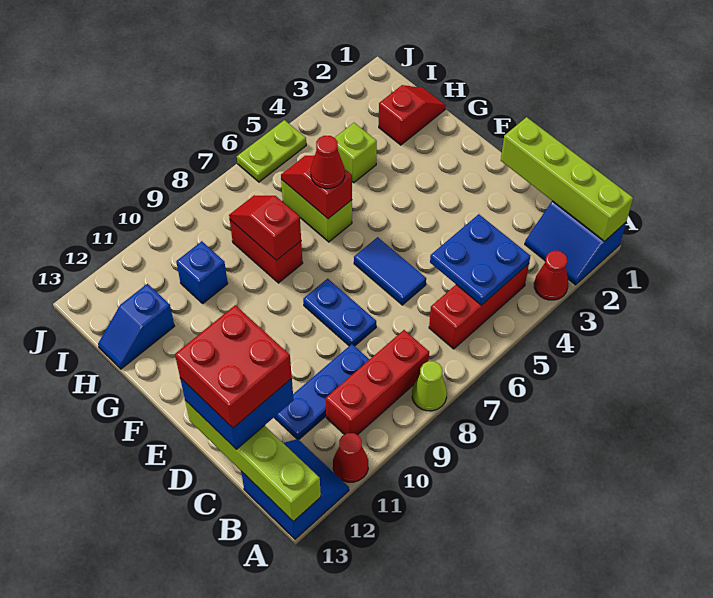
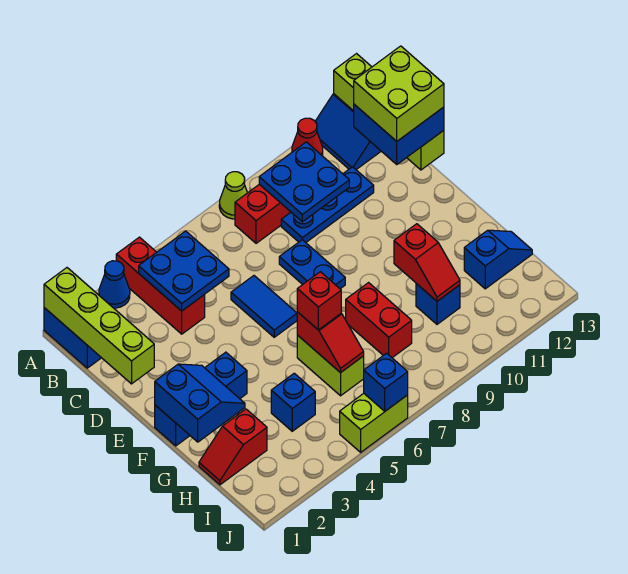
red cone A3 level 1 -> blue cone A3 level 1
red brick B4:B6 level 1 -> red brick A4:C4 level 1
none -> blue plate B9:C10 level 2
red brick C12:D13 level 4 -> lime brick C12:D13 level 4
none -> blue brick F1:F3 level 1
none -> blue slope F1:G2 level 2 top 1
red cone G6 level 3 -> red brick G6 level 3
red slope G8:H8 level 2 top G -> red slope G10:H10 level 2 top G
lime brick H4 level 1 -> blue brick H4 level 1
lime plate J5:J6 level 1 -> lime brick J5:J6 level 1
none -> blue brick J6 level 2

